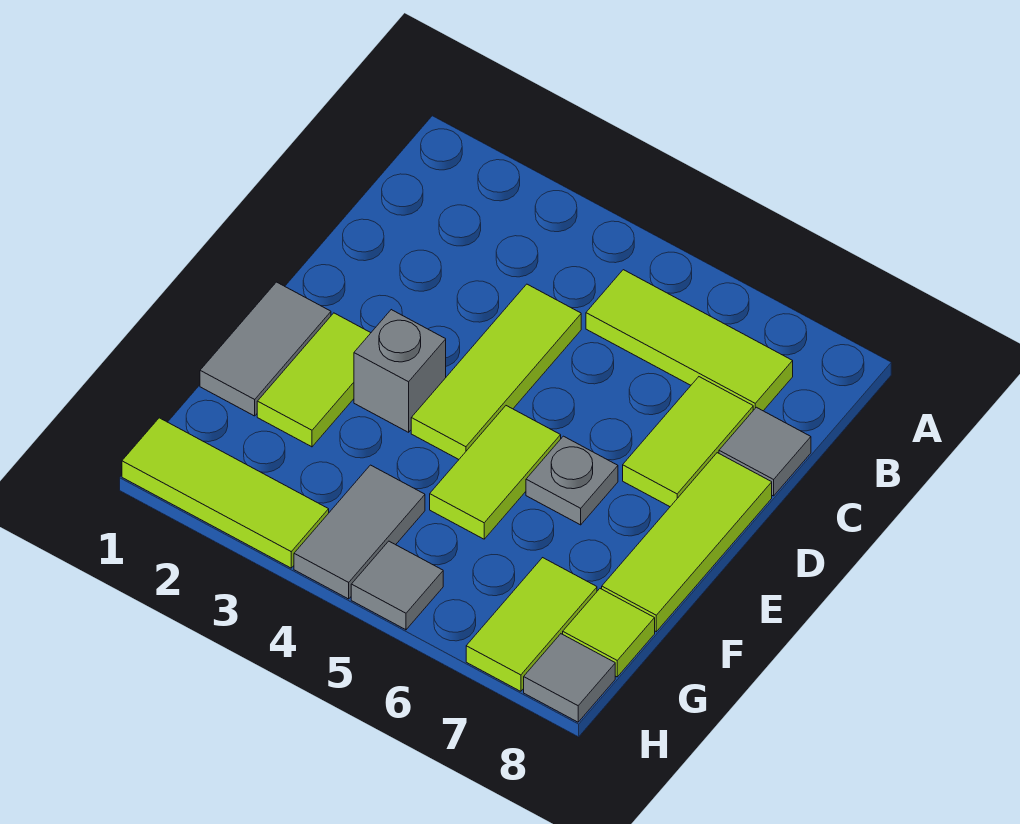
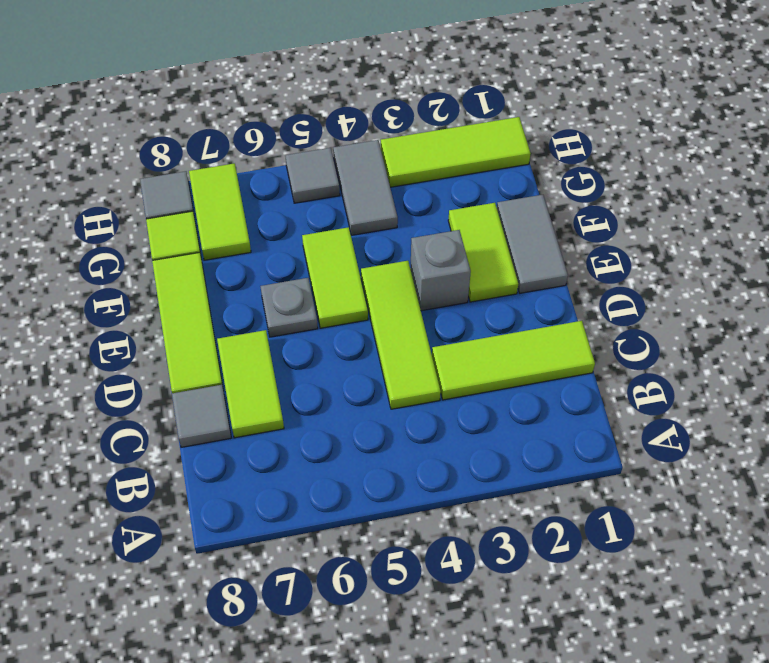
lime tile B5:B7 level 1 -> lime tile C1:C3 level 1

